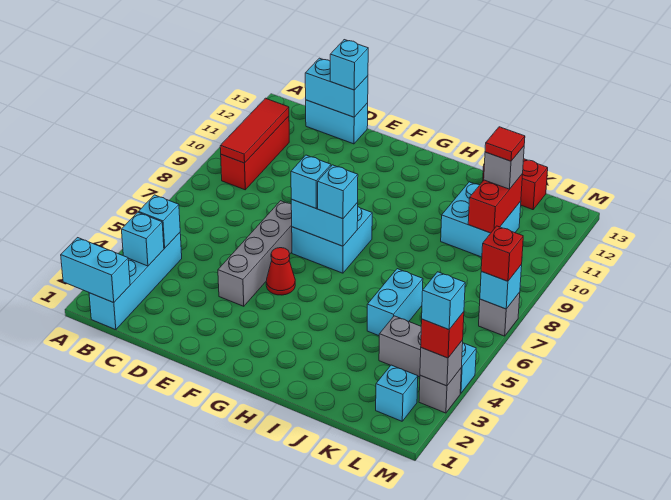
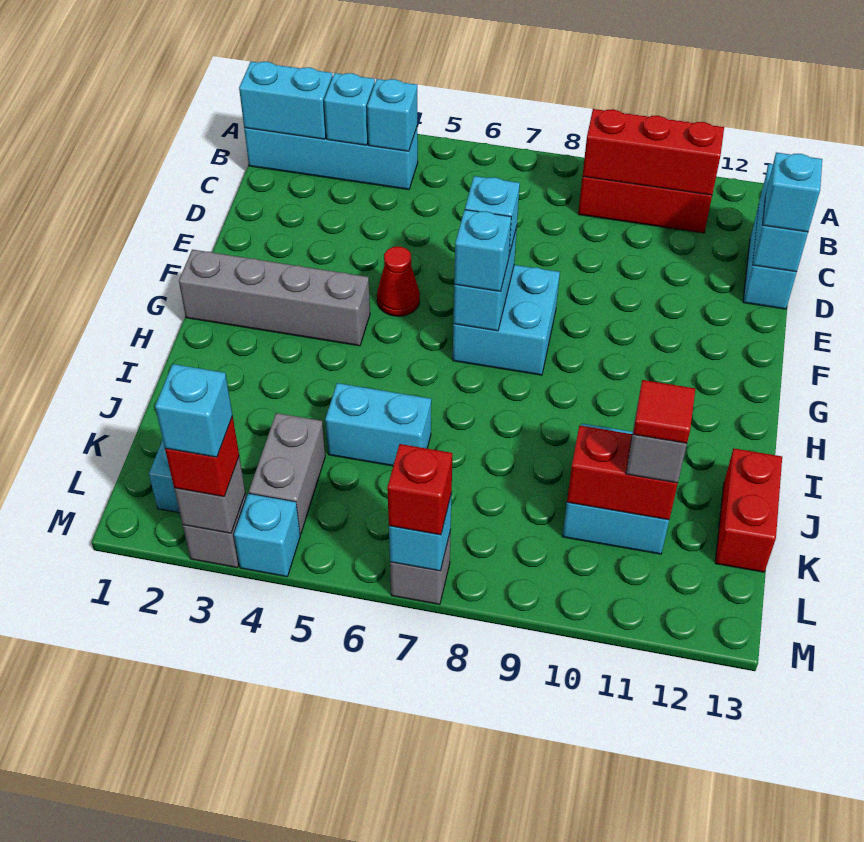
cyan brick A1:B1 level 2 -> cyan brick B1:B2 level 2
red tile B9:B11 level 2 -> red brick B9:B11 level 2
grey brick E4:E7 level 1 -> grey brick G1:G4 level 1

